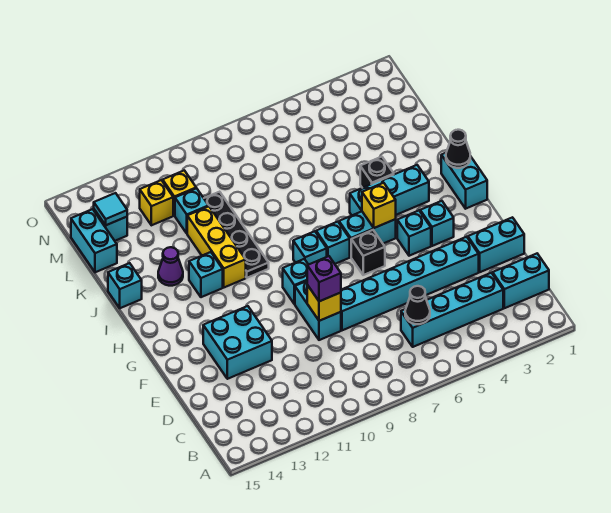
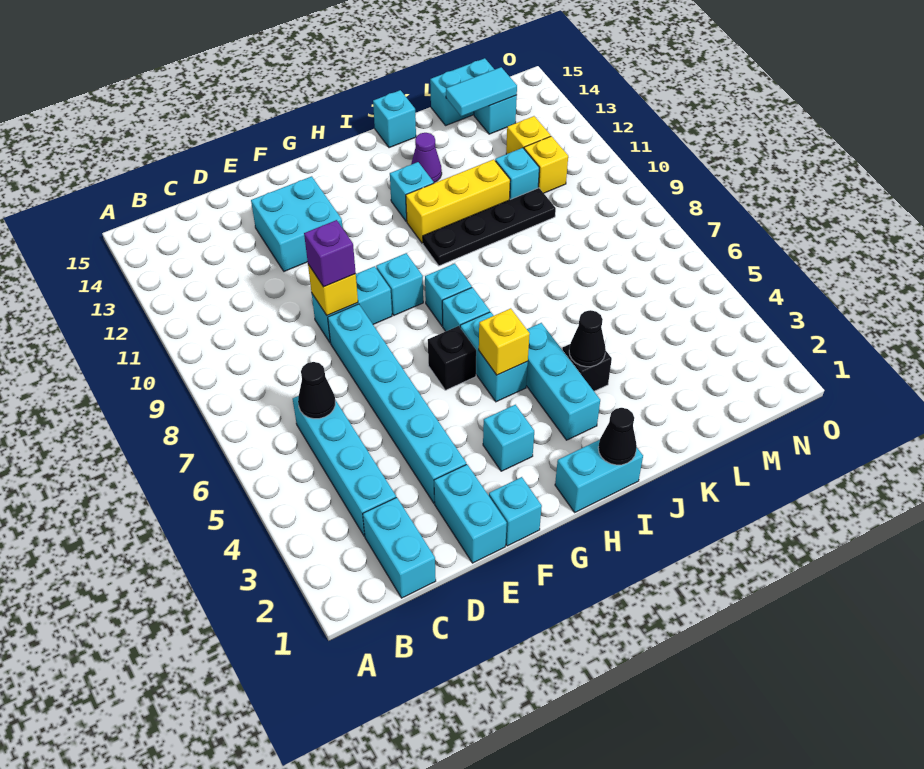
cyan brick G4 level 1 -> cyan brick F1 level 1
none -> black cone J4 level 2
cyan tile M14 level 2 -> cyan tile L14:M14 level 2

